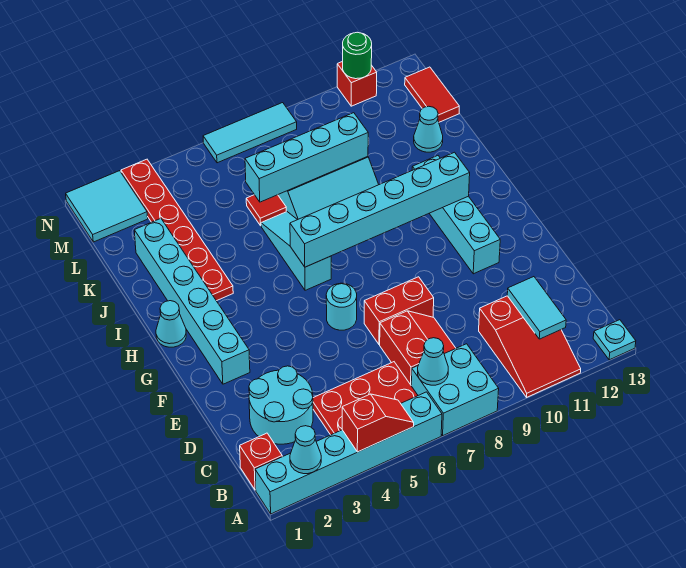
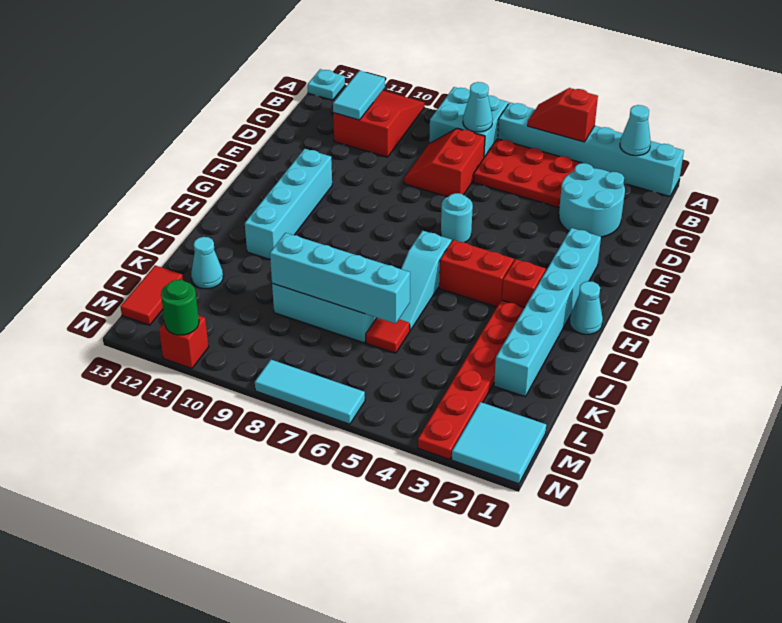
red brick B1 level 1 -> red brick H3 level 1
red brick E7:E8 level 1 -> red brick H4:H5 level 1
cyan brick H6:H11 level 2 -> none

